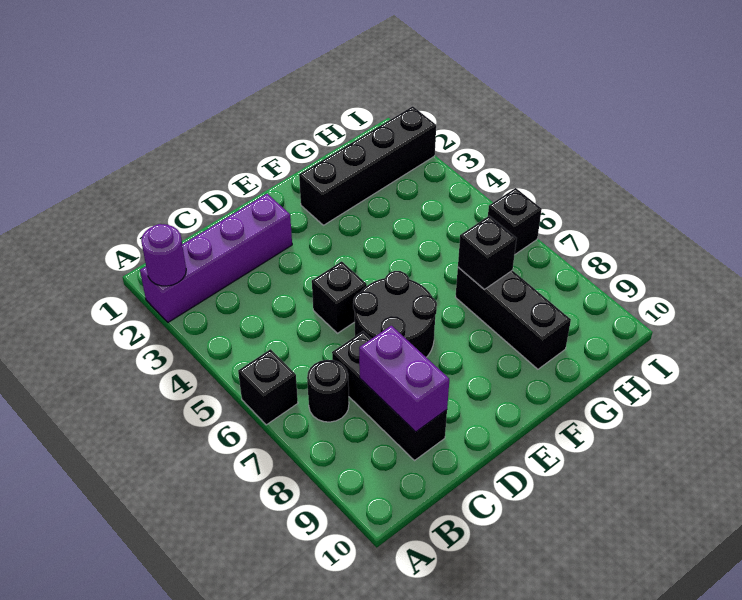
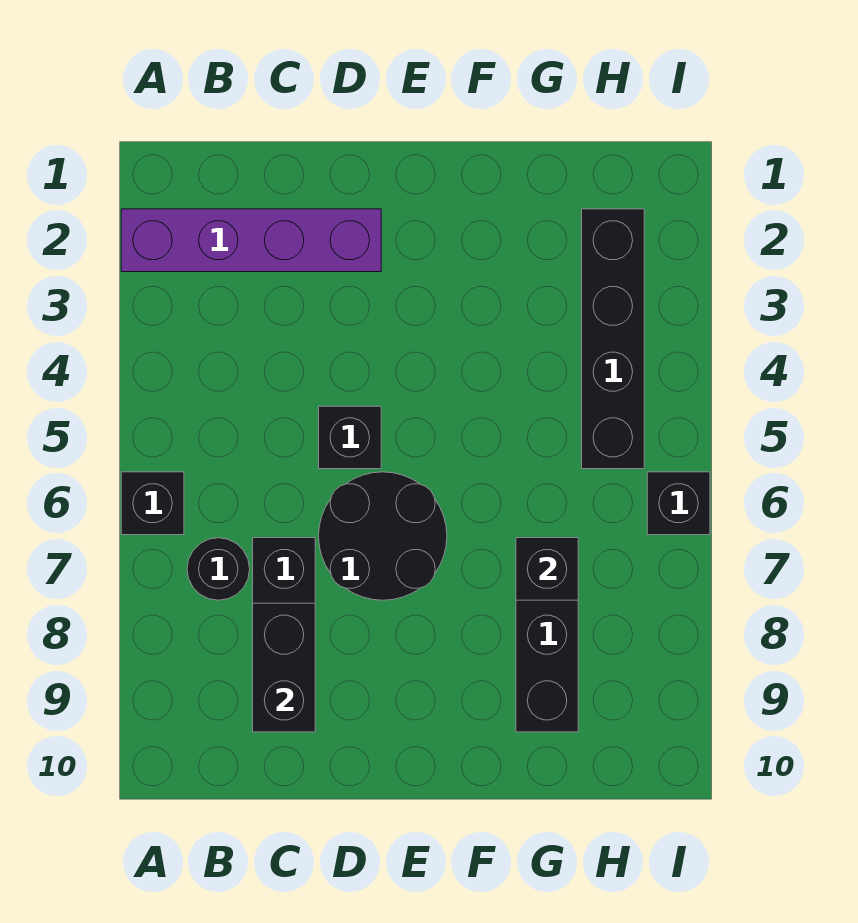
purple round brick A2 level 2 -> none
purple brick C8:C9 level 2 -> black brick C8:C9 level 2
black brick F2:I2 level 1 -> black brick H2:H5 level 1

